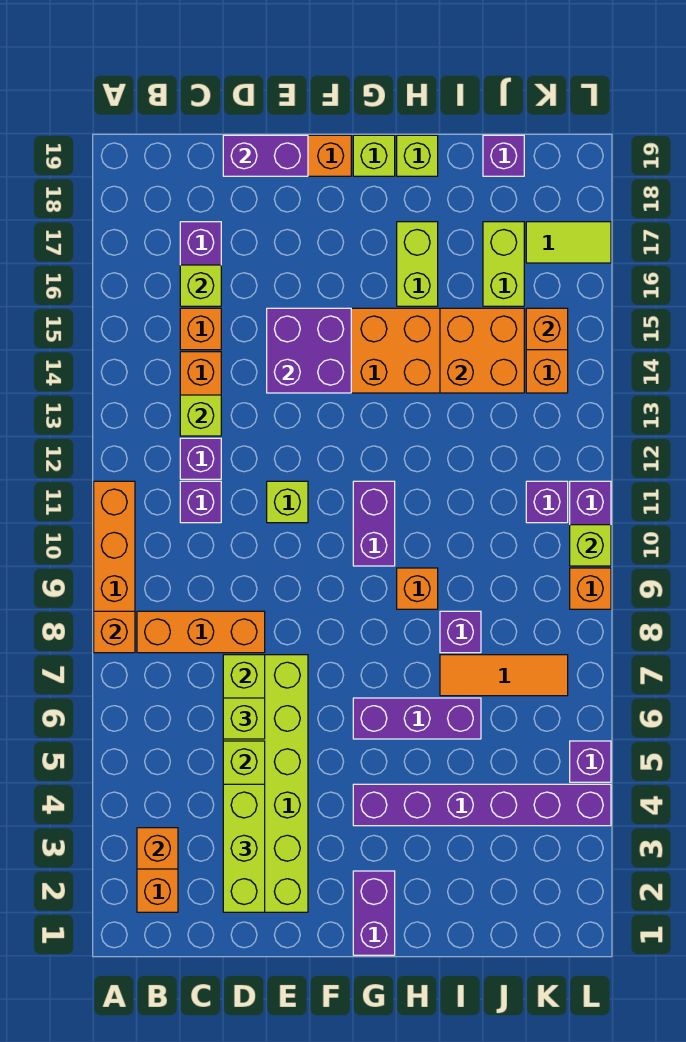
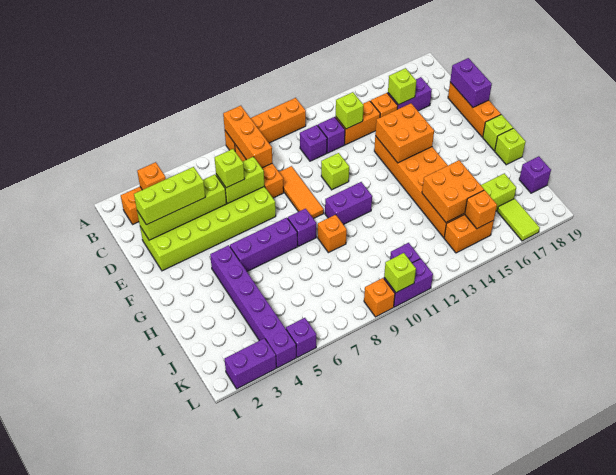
orange brick A8 level 2 -> orange brick A8:C8 level 2
purple brick E14:F15 level 2 -> orange brick E14:F15 level 2
purple brick G1:G2 level 1 -> purple brick L2:L3 level 1
purple brick G6:I6 level 1 -> purple brick G5:G7 level 1
lime brick H16:H17 level 1 -> none
orange tile I7:K7 level 1 -> orange tile D9:F9 level 1
purple brick I8 level 1 -> purple brick G8 level 1

